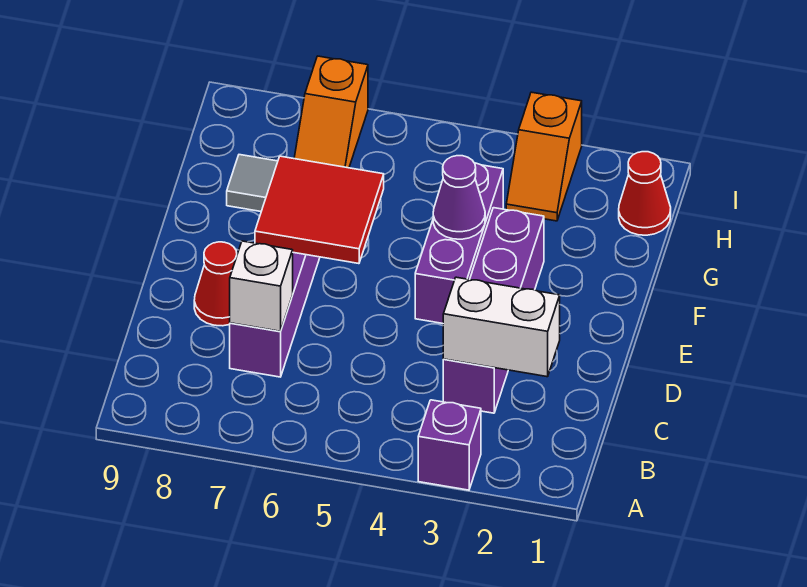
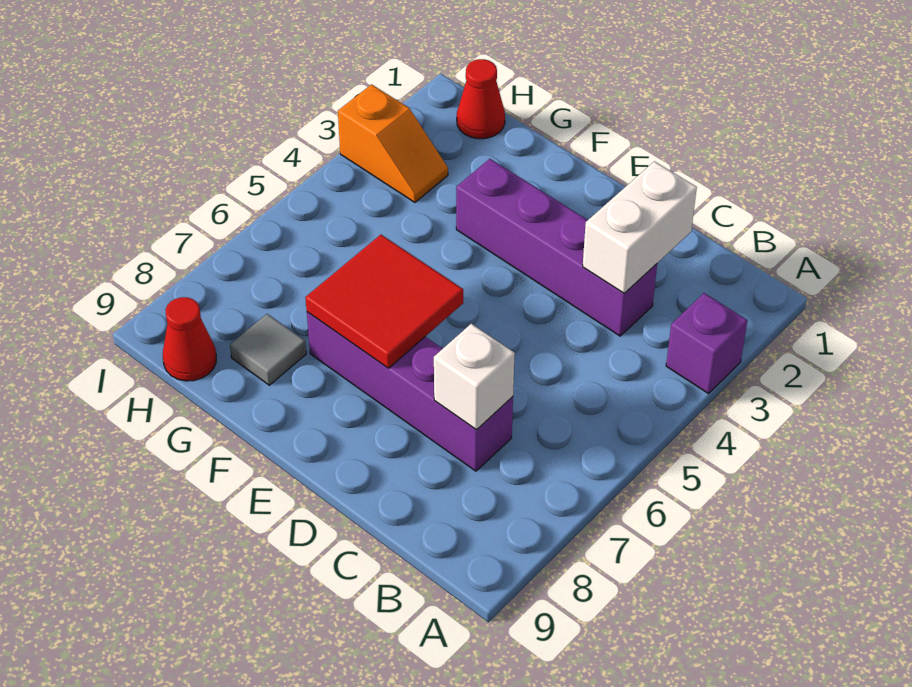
red cone D8 level 1 -> red cone H9 level 1
purple brick E4:G4 level 1 -> none
purple cone F4 level 2 -> none
orange slope H7:I7 level 1 top I -> none

